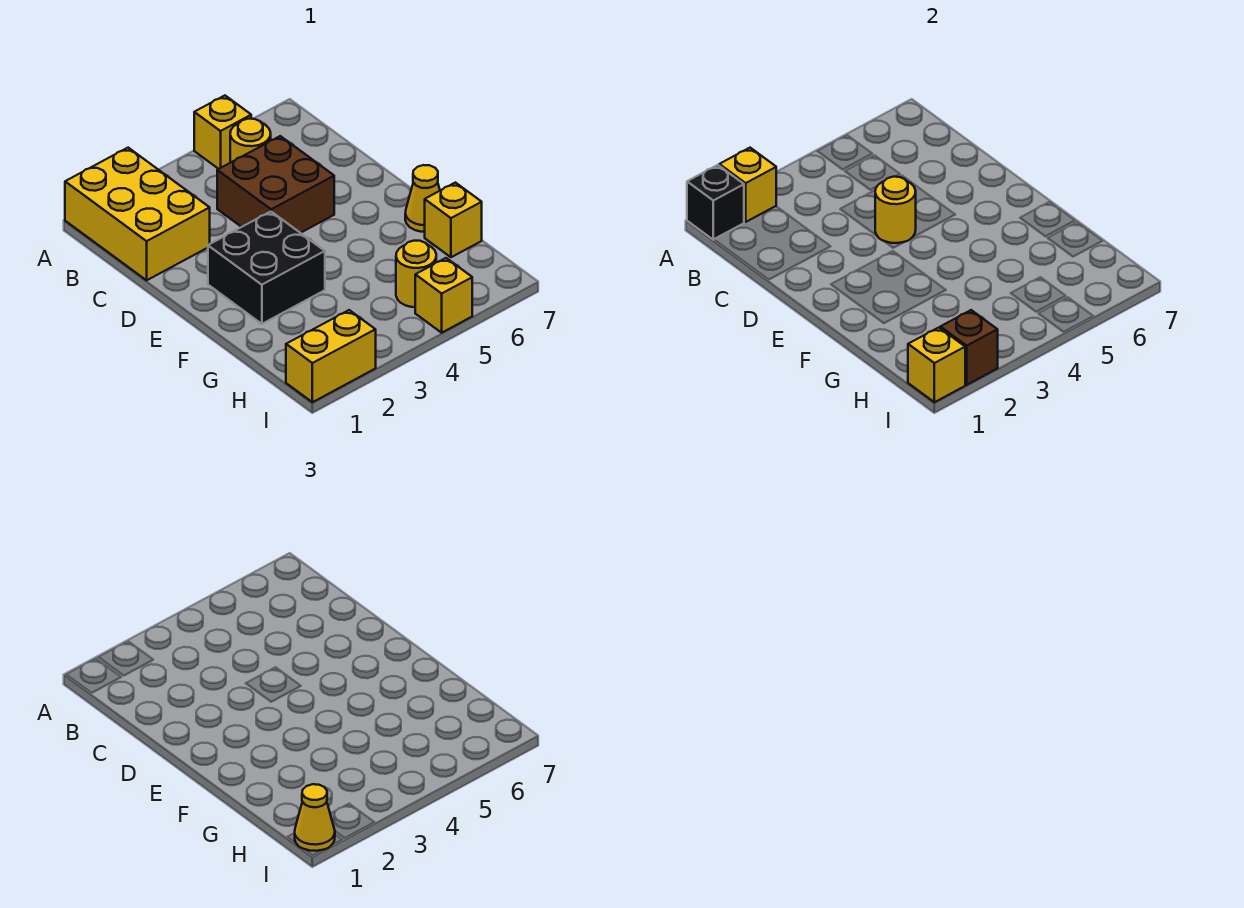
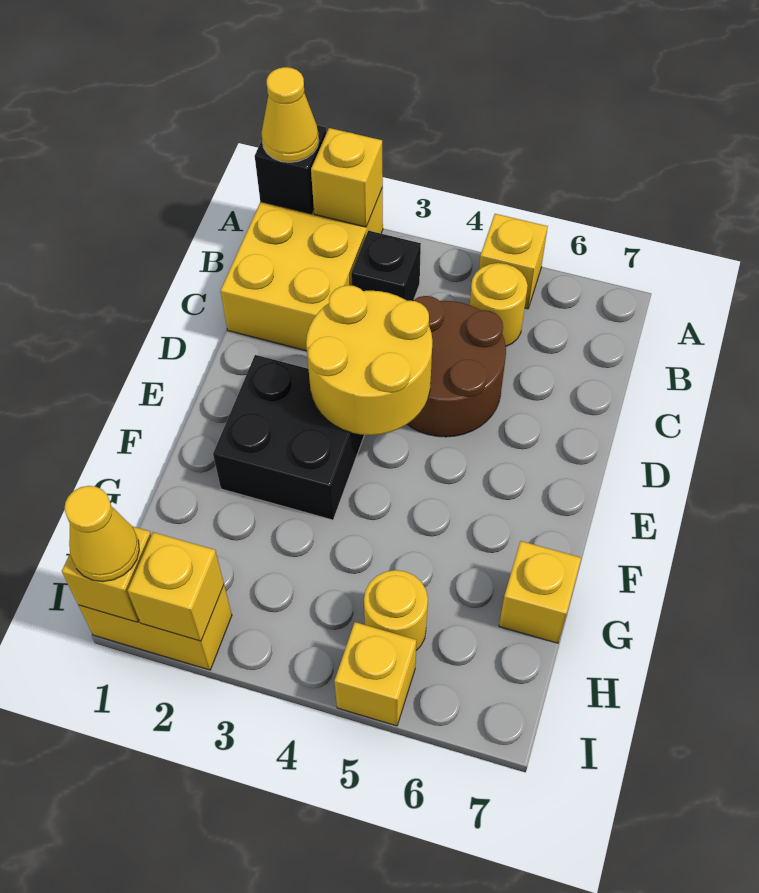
none -> black brick B3 level 1
brown brick C4:D5 level 1 -> brown round brick C4:D5 level 1
yellow round brick D4 level 2 -> yellow round brick D3:E4 level 2
yellow cone F7 level 1 -> yellow cone A1 level 3
brown brick I2 level 2 -> yellow brick I2 level 2

